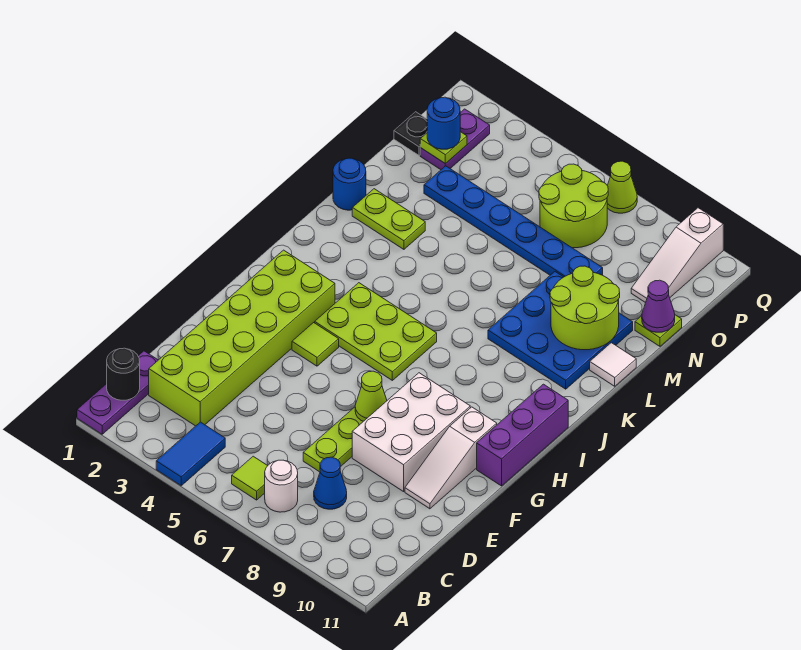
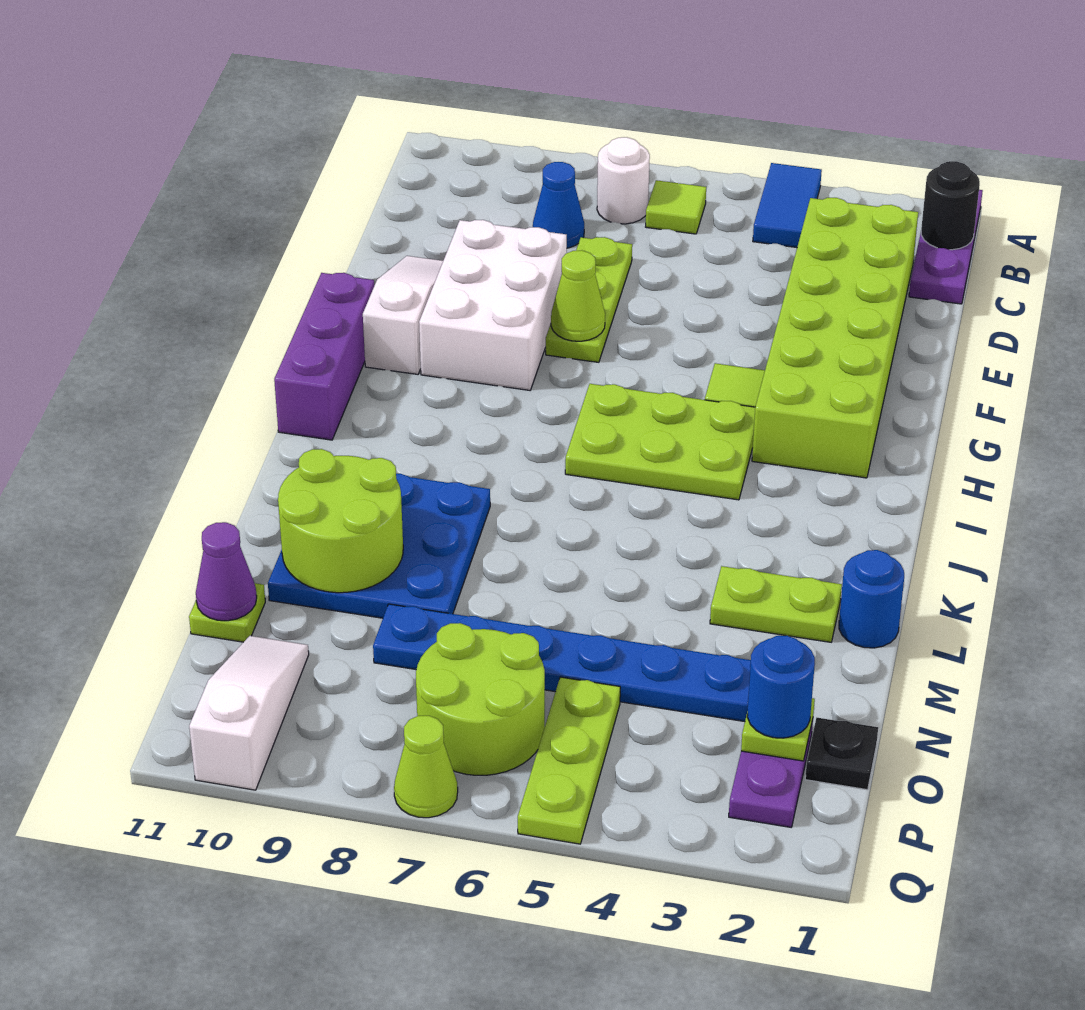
white tile L11 level 1 -> none
none -> lime plate O5:Q5 level 1

